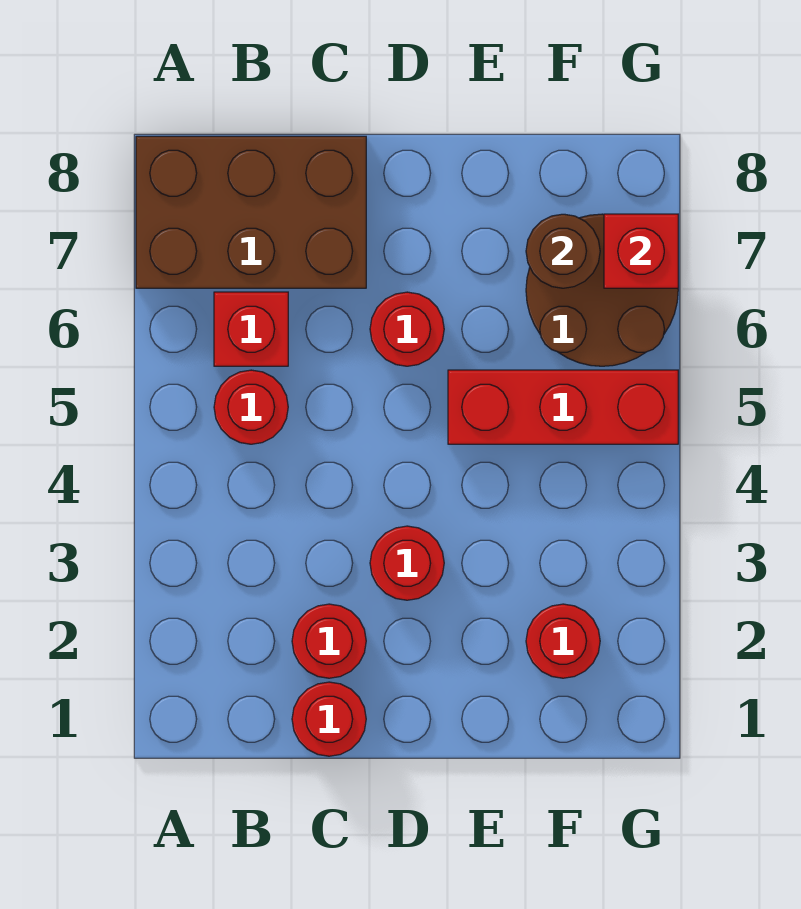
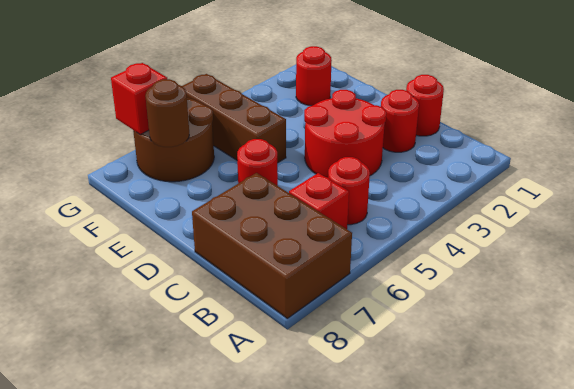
red round brick D3 level 1 -> red round brick C3:D4 level 1
red brick E5:G5 level 1 -> brown brick E5:G5 level 1

